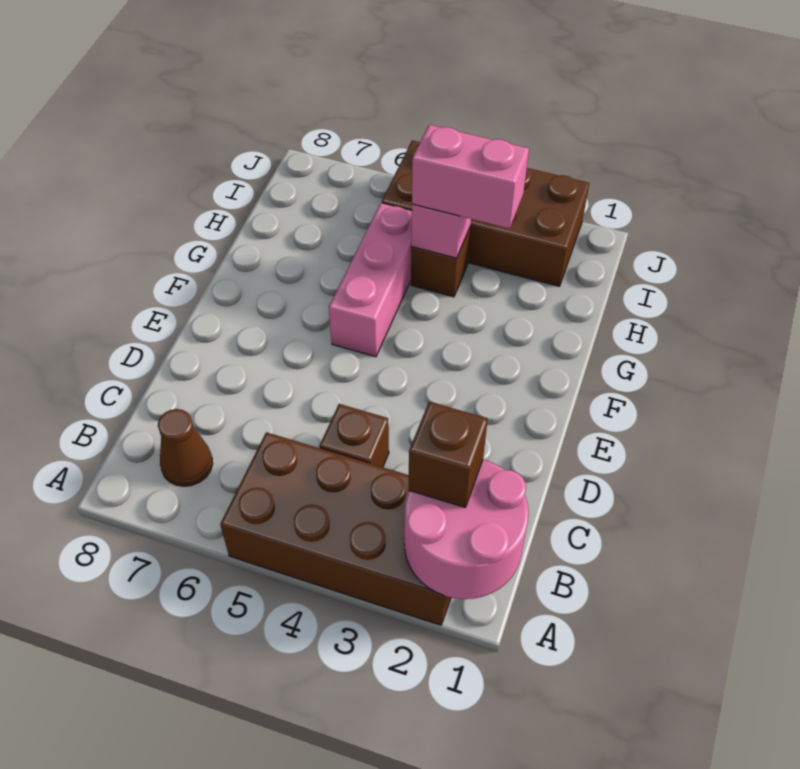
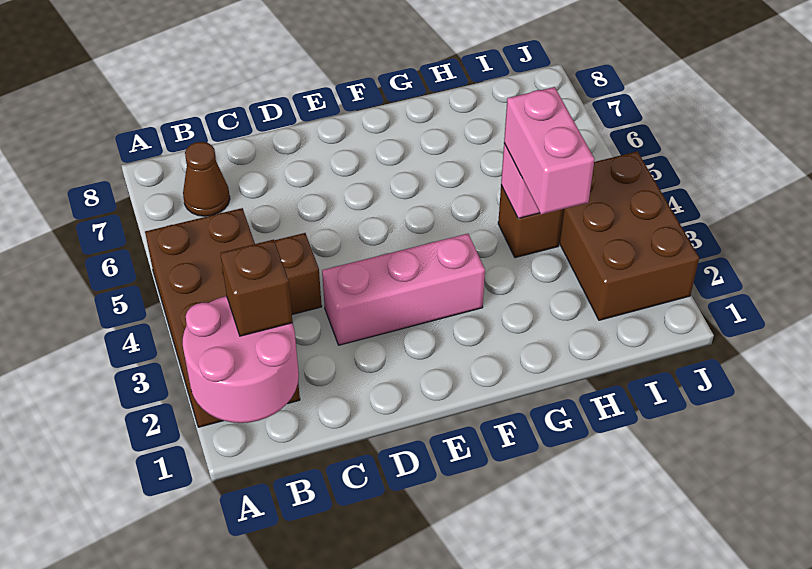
pink brick F5:H5 level 1 -> pink brick D3:F3 level 1
brown brick I2:J5 level 1 -> brown brick I2:J4 level 1

